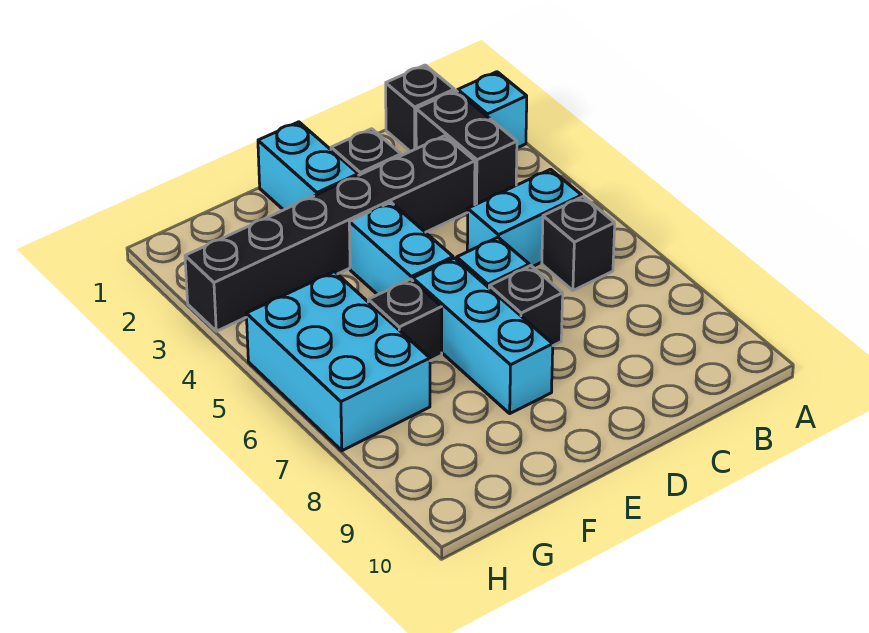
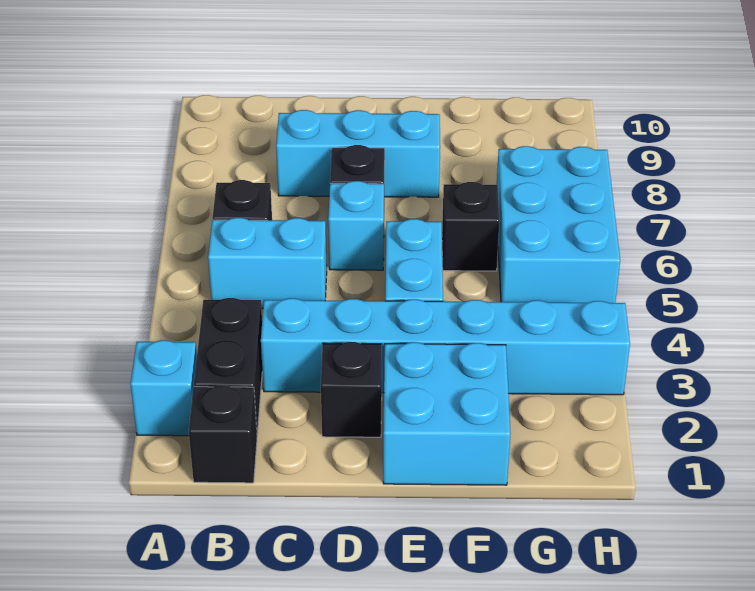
black brick C3:H3 level 1 -> cyan brick C3:H3 level 1
cyan brick E1:E2 level 1 -> cyan brick E1:F2 level 1
cyan brick E6:E8 level 1 -> cyan brick C8:E8 level 1

